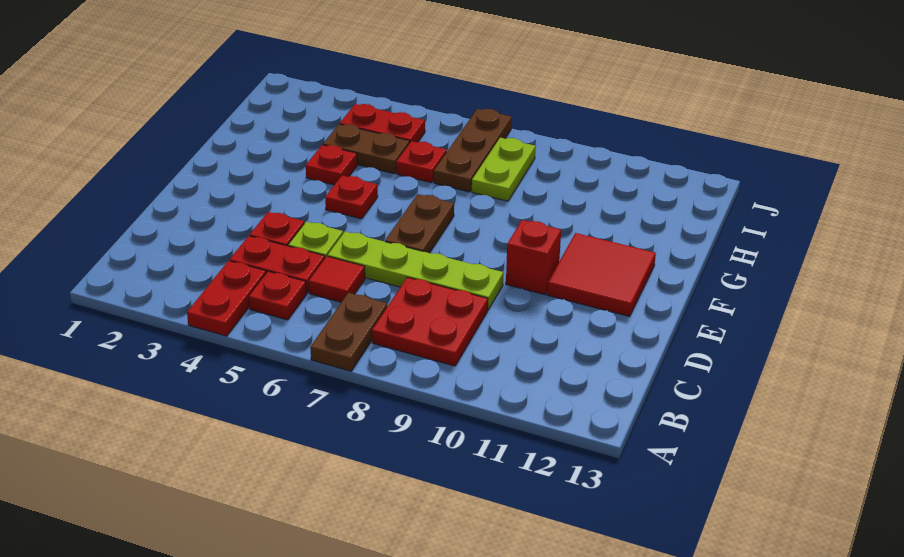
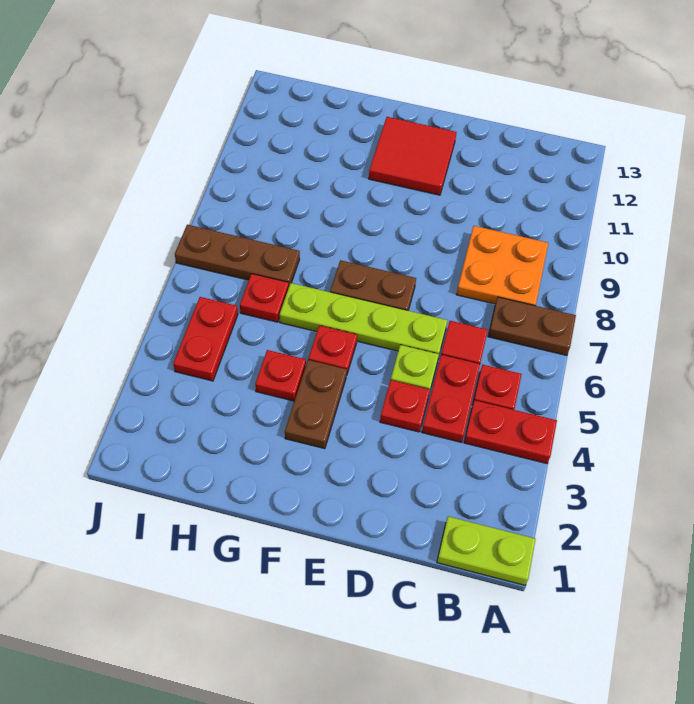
red plate B8:C9 level 1 -> orange plate B8:C9 level 1
lime plate D6:D9 level 1 -> lime plate D6:G6 level 1
red brick E10 level 1 -> none
brown plate H4:H5 level 1 -> brown plate F3:F4 level 1
lime plate H8:I8 level 1 -> lime plate A1:B1 level 1

